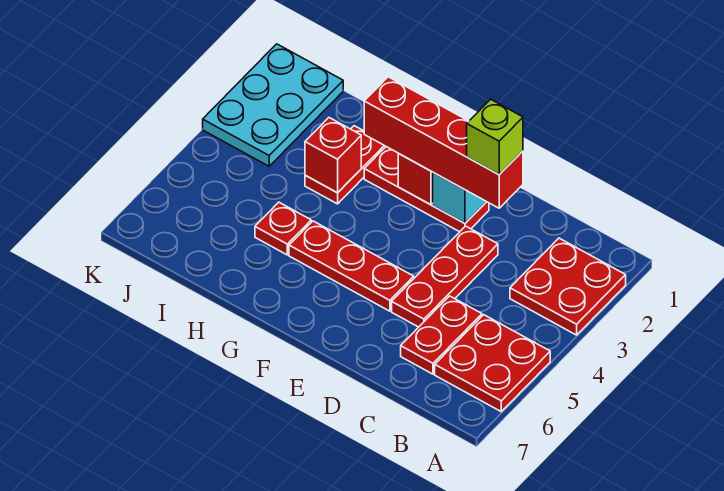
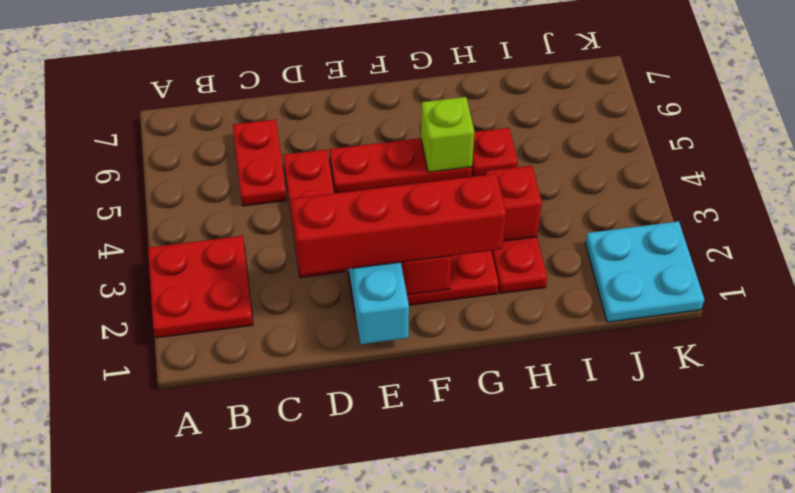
red plate A5:B6 level 1 -> none
lime brick D2 level 4 -> lime brick G5 level 2
cyan plate J1:K3 level 1 -> cyan plate J1:K2 level 1

